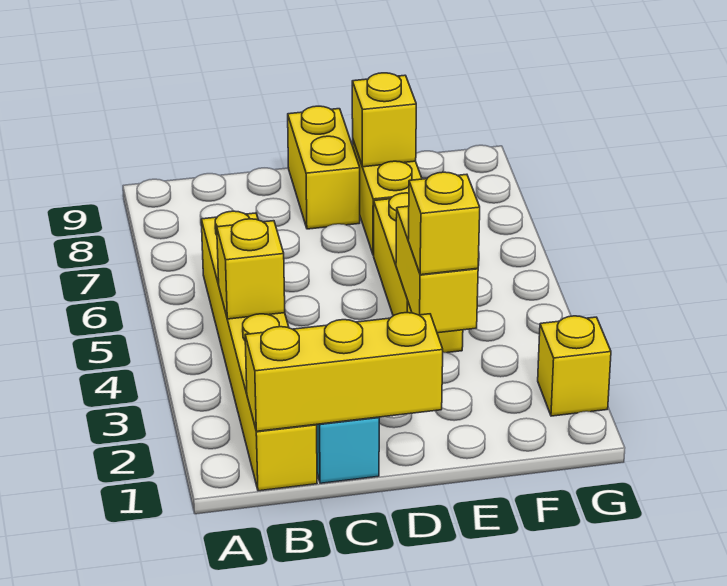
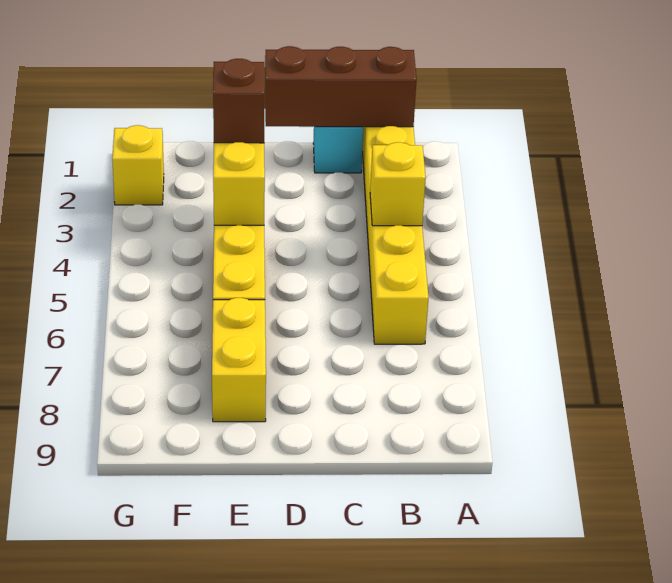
yellow brick B1:D1 level 2 -> brown brick B1:D1 level 2
yellow brick D8:D9 level 1 -> none
yellow brick E3 level 3 -> brown brick E3 level 3
yellow brick E8 level 2 -> none

